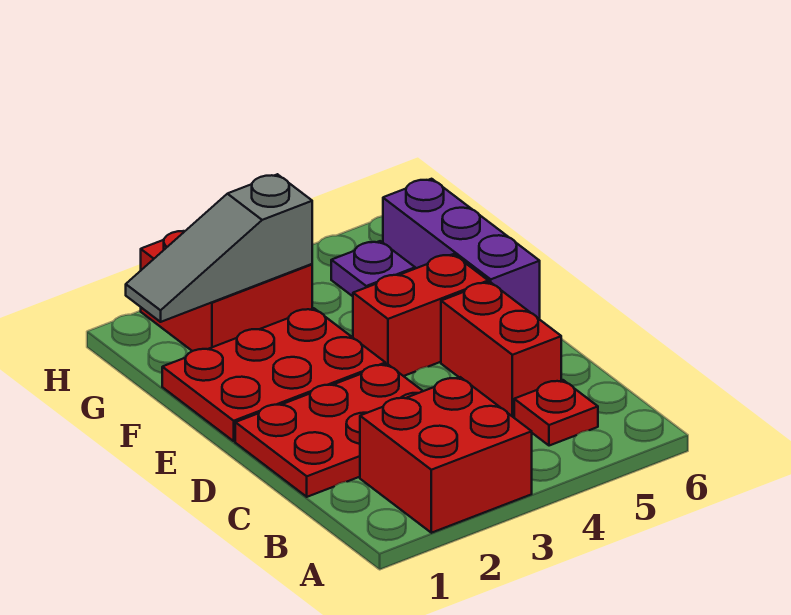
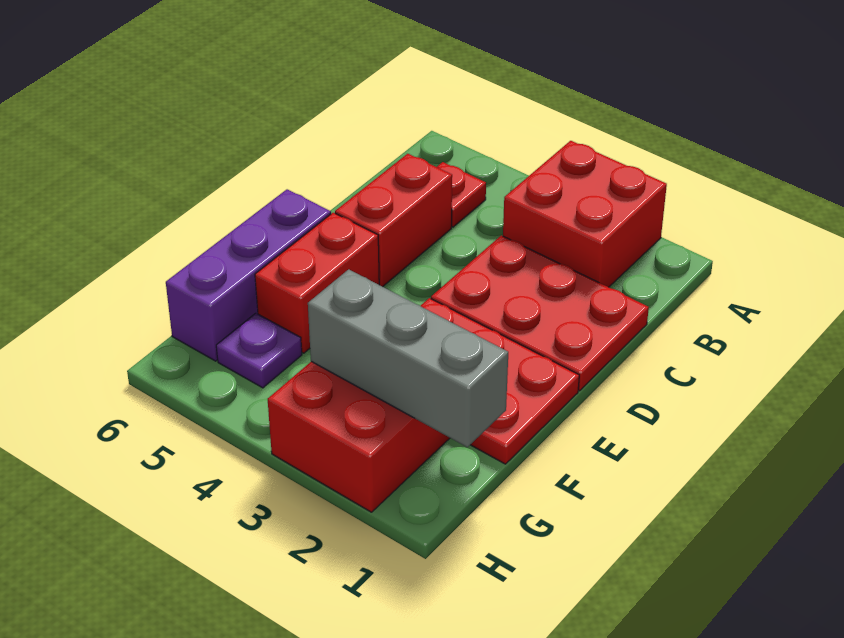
red brick E4:E5 level 1 -> red brick E5:F5 level 1
grey slope G1:G3 level 2 top 3 -> grey brick G1:G3 level 2

